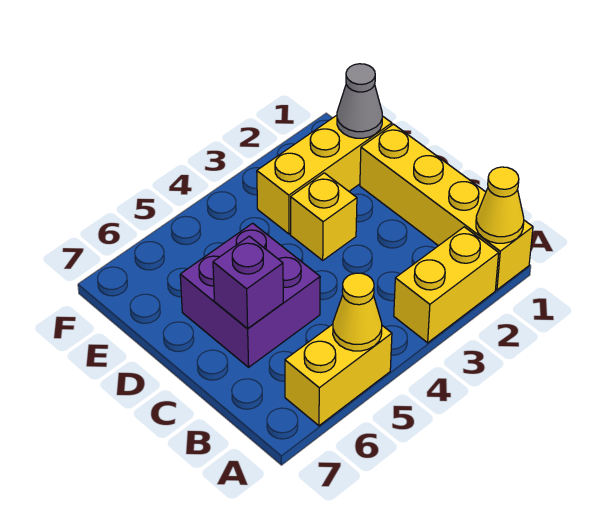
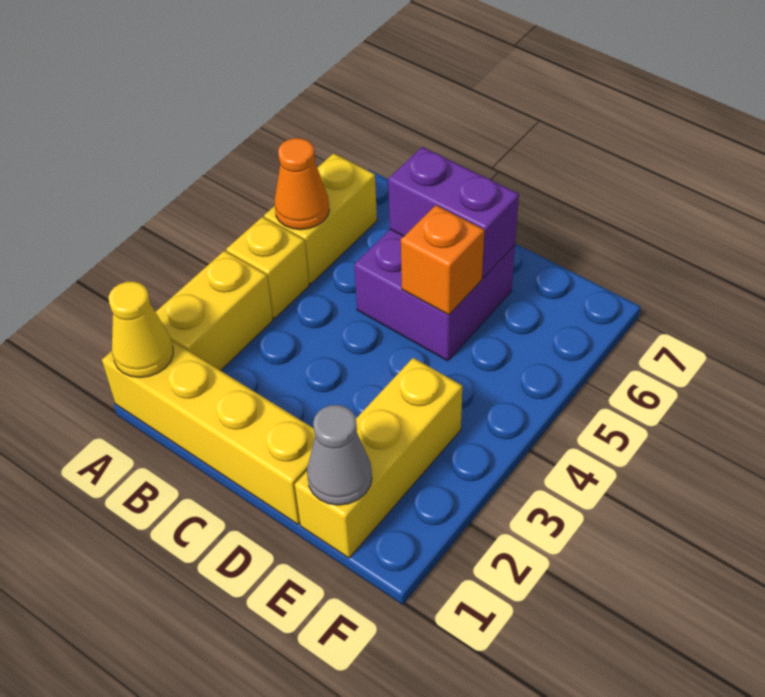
yellow cone A5 level 2 -> orange cone A5 level 2
purple brick C6 level 2 -> purple brick C6:D6 level 2
yellow brick D3 level 1 -> yellow brick A4 level 1
none -> orange brick D5 level 2

